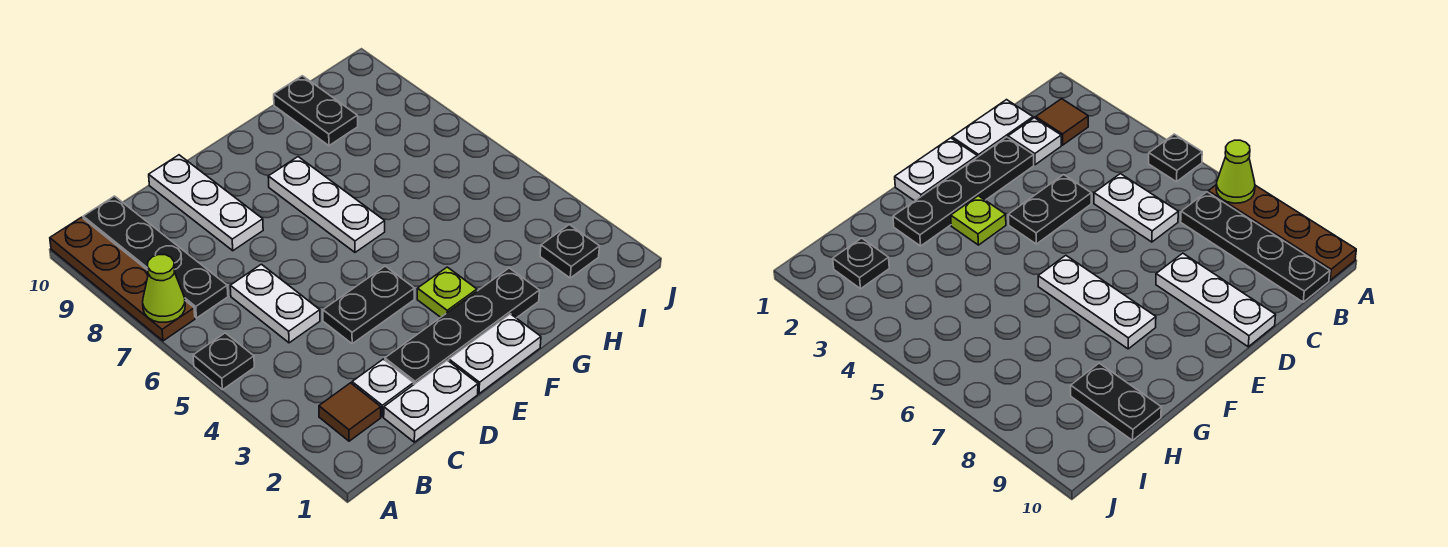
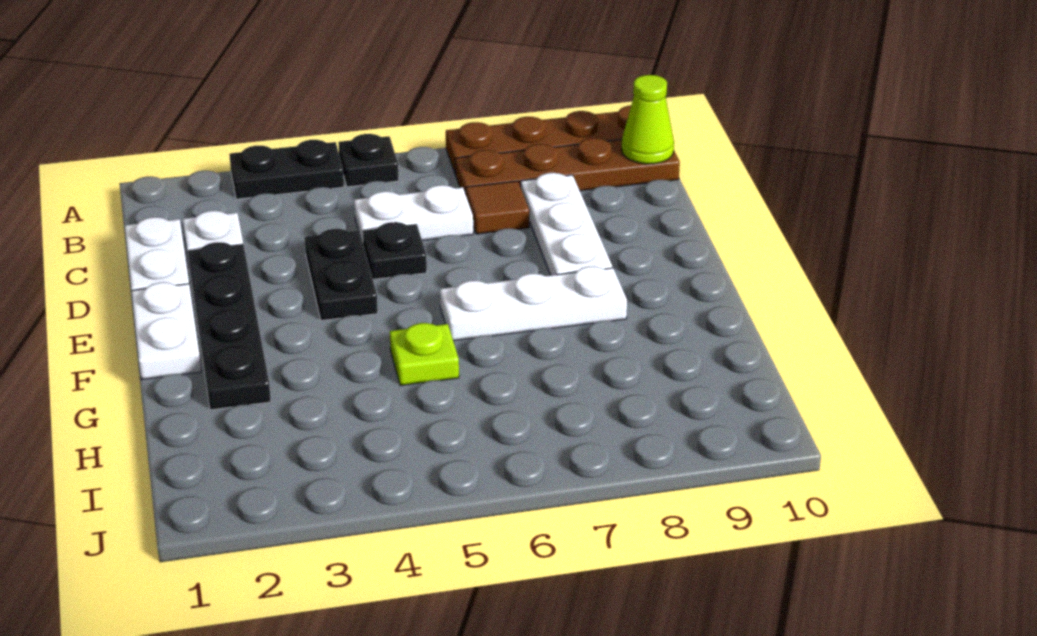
lime cone A7 level 2 -> lime cone B10 level 2
brown tile B2 level 1 -> brown tile C7 level 1
black plate B7:B10 level 1 -> brown plate B7:B10 level 1
white plate D8:D10 level 1 -> white plate C8:E8 level 1
lime plate F3 level 1 -> lime plate G5 level 1
black plate H9:H10 level 1 -> black plate A3:A4 level 1
black plate I2 level 1 -> black plate D5 level 1

